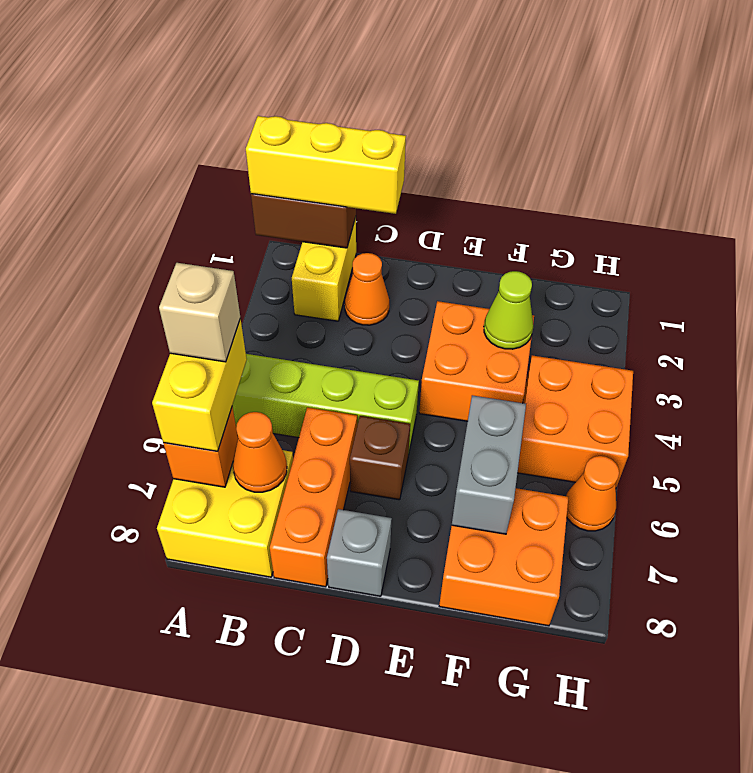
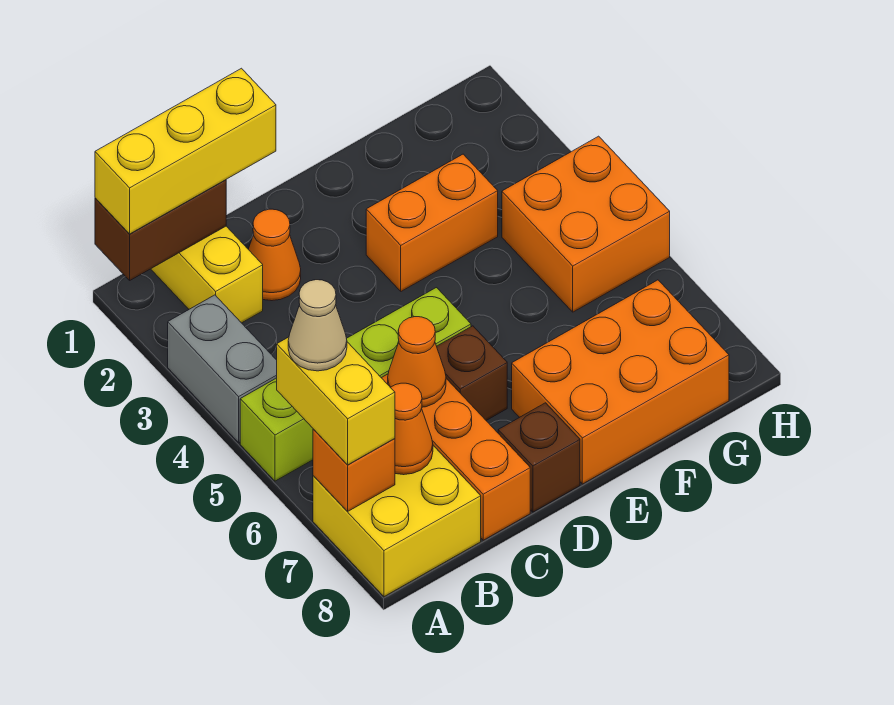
tan brick A6 level 4 -> tan cone A6 level 4
grey brick D8 level 1 -> brown brick D8 level 1
orange brick E3:F4 level 1 -> orange brick E3:F3 level 1
lime cone F3 level 2 -> none
grey brick F6:F7 level 2 -> grey brick A3:A4 level 1
orange brick F7:G8 level 1 -> orange brick E7:G8 level 1
orange cone H6 level 1 -> orange cone C6 level 2

